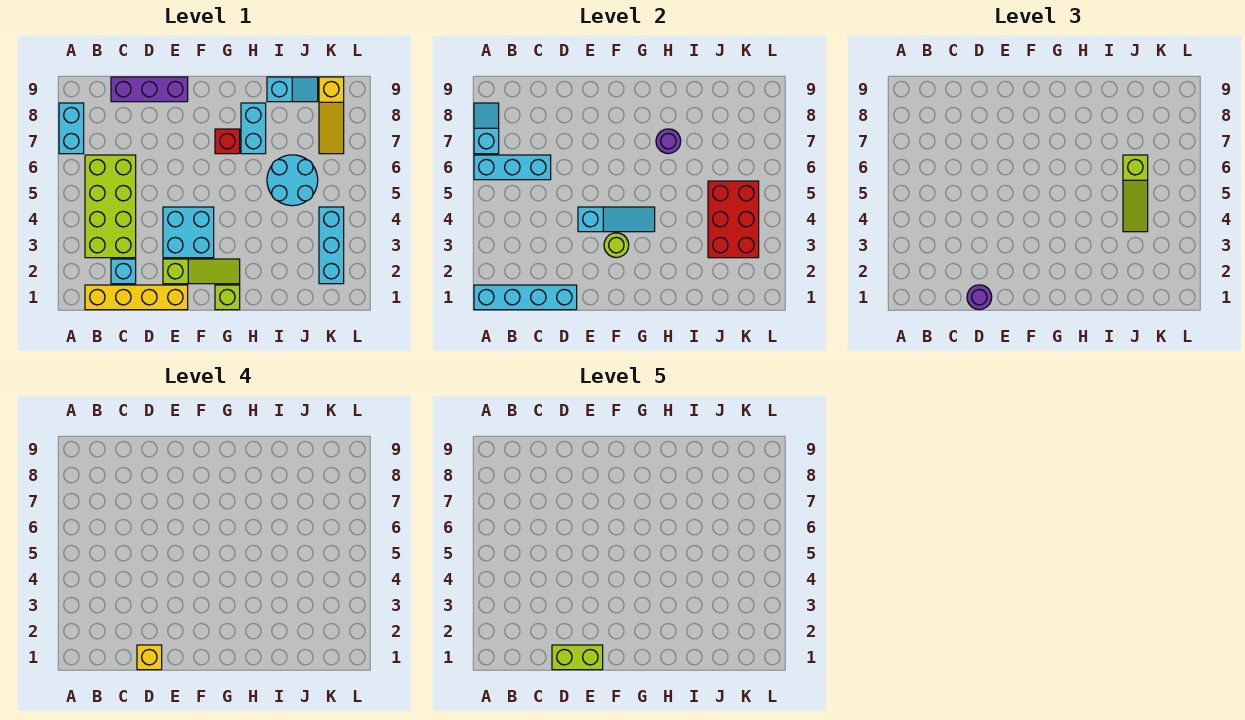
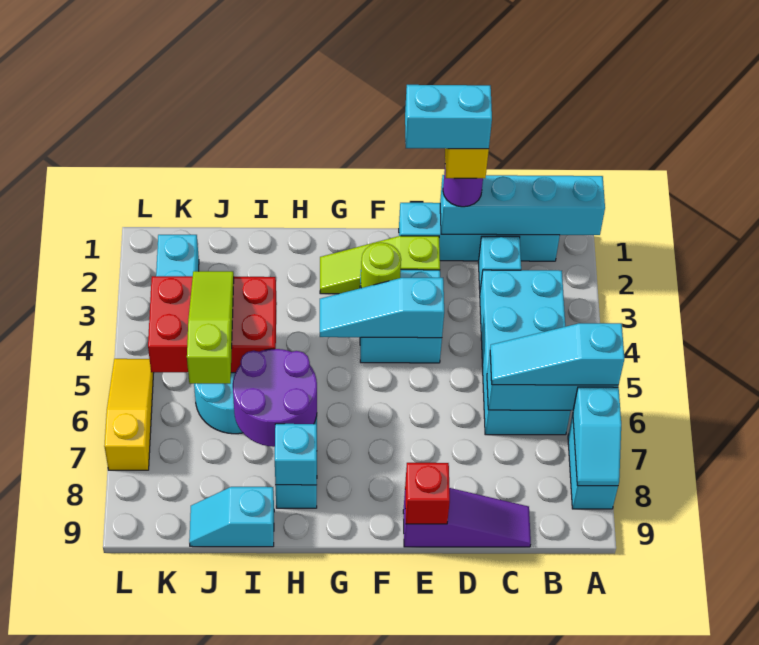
none -> cyan slope A6:C6 level 3 top A
yellow brick B1:E1 level 1 -> cyan brick B1:E1 level 1
lime brick B3:C6 level 1 -> cyan brick B3:C6 level 1
purple brick C9:E9 level 1 -> purple slope C9:E9 level 1 top E
lime brick D1:E1 level 5 -> cyan brick D1:E1 level 5
lime brick G1 level 1 -> none
red brick G7 level 1 -> red brick E9 level 2
purple round brick H7 level 2 -> purple round brick H6:I7 level 2
none -> cyan brick H8 level 2
red brick J3:K5 level 2 -> red brick I4:K5 level 2
yellow slope K7:K9 level 1 top 9 -> yellow slope L5:L7 level 1 top 7

